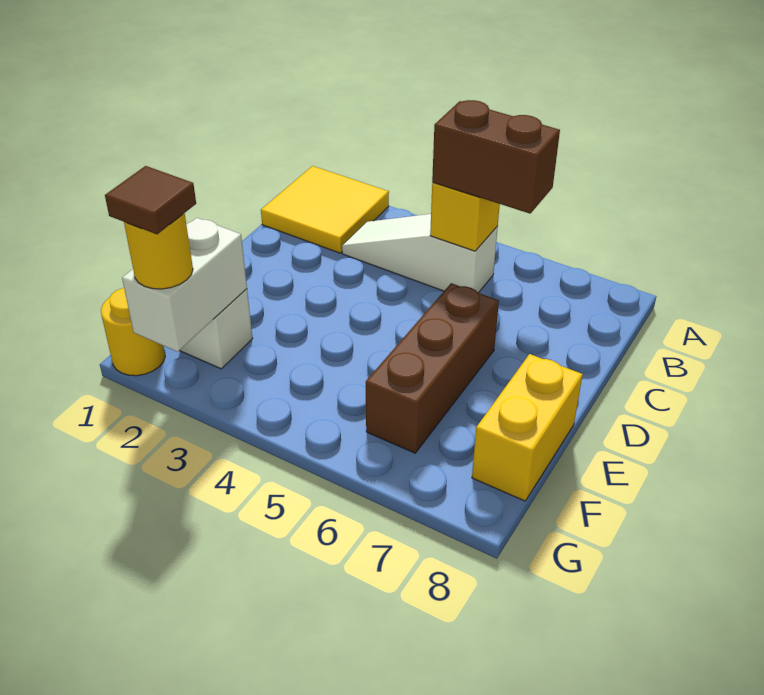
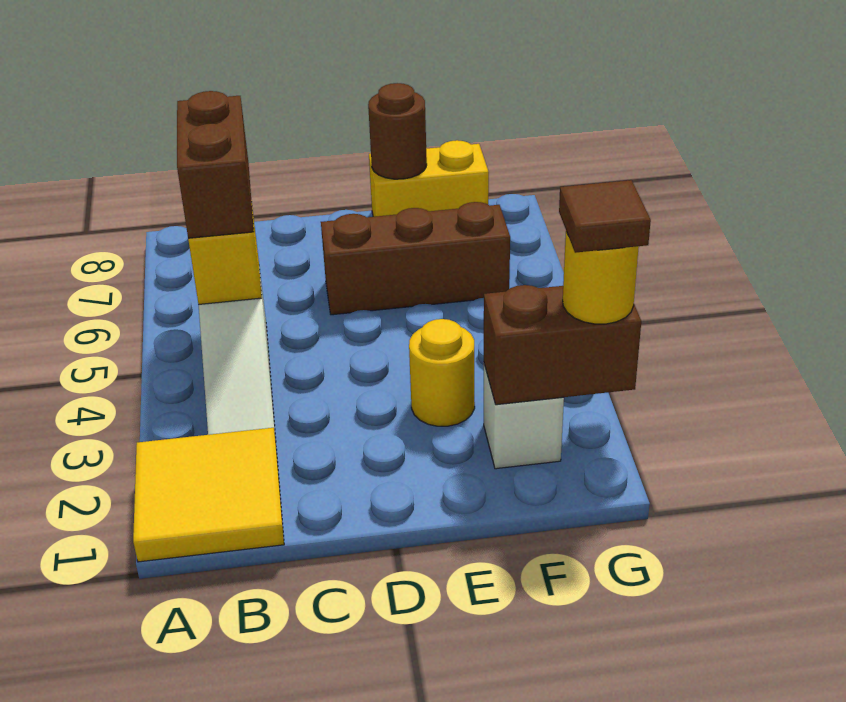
none -> brown round brick E8 level 2
white brick F2:G2 level 2 -> brown brick F2:G2 level 2
yellow round brick G1 level 1 -> yellow round brick E3 level 1

